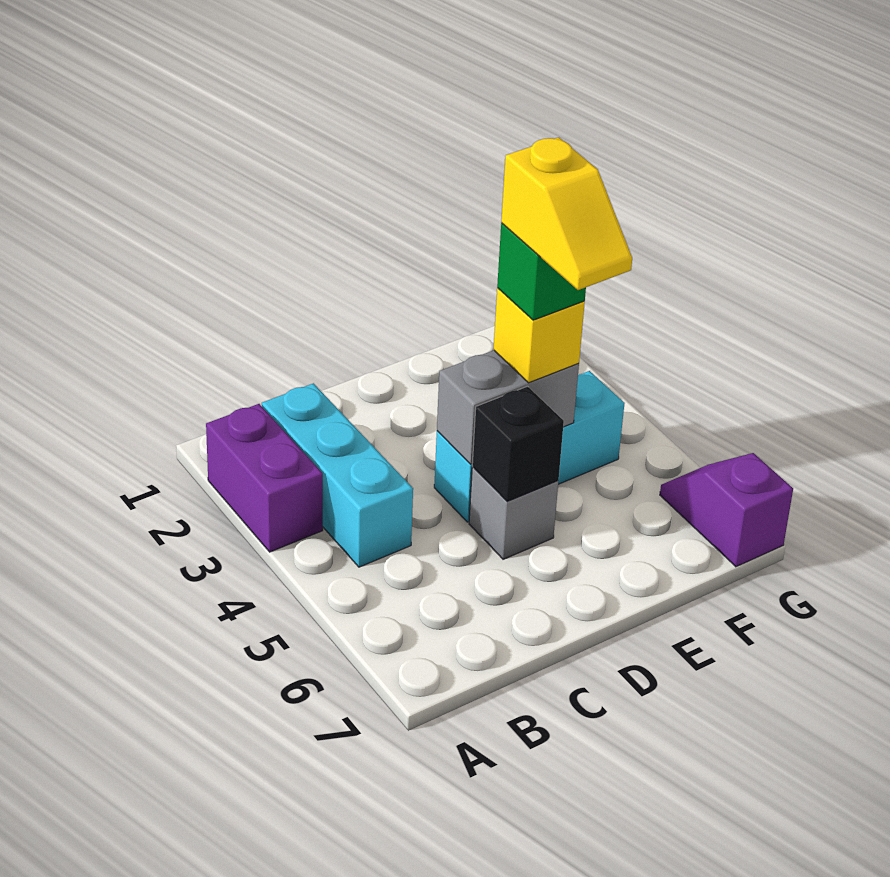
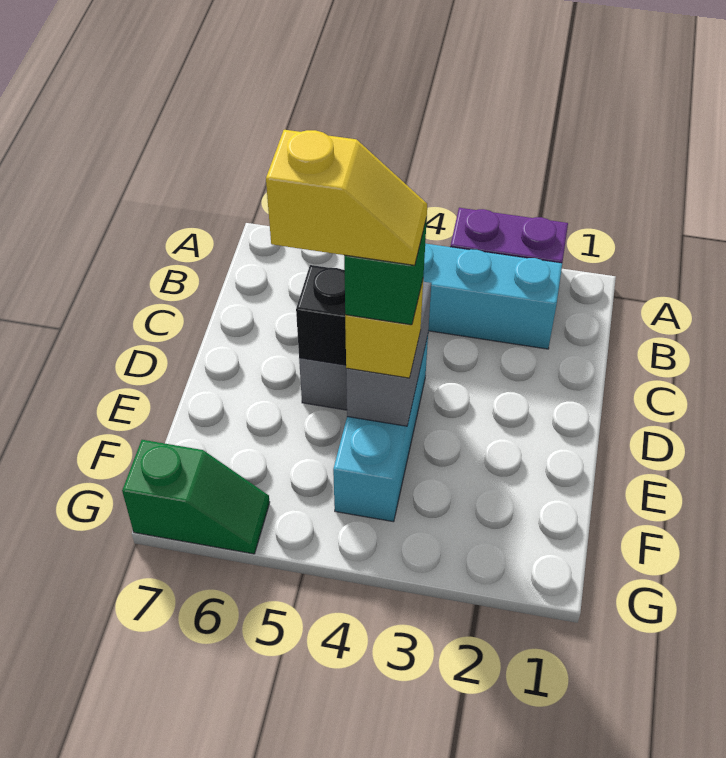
yellow slope E4:E5 level 5 top 4 -> yellow slope E4:E5 level 5 top 5
purple slope G6:G7 level 1 top 7 -> green slope G6:G7 level 1 top 7

